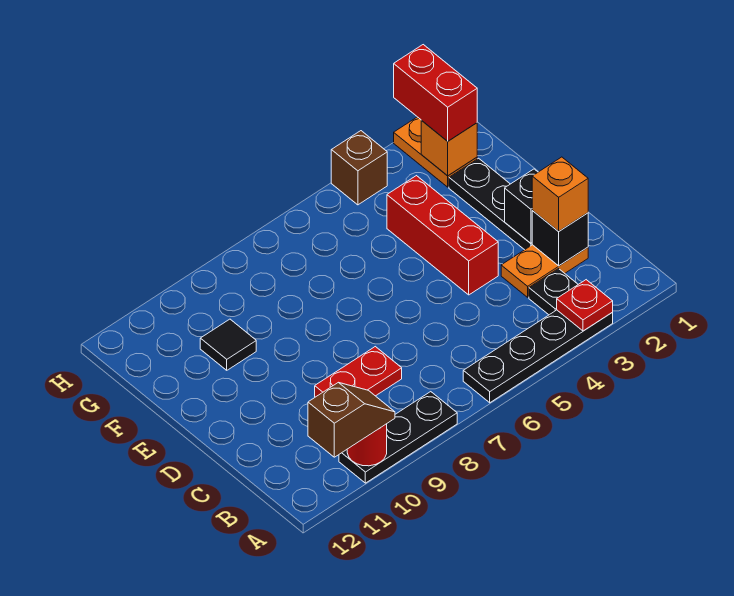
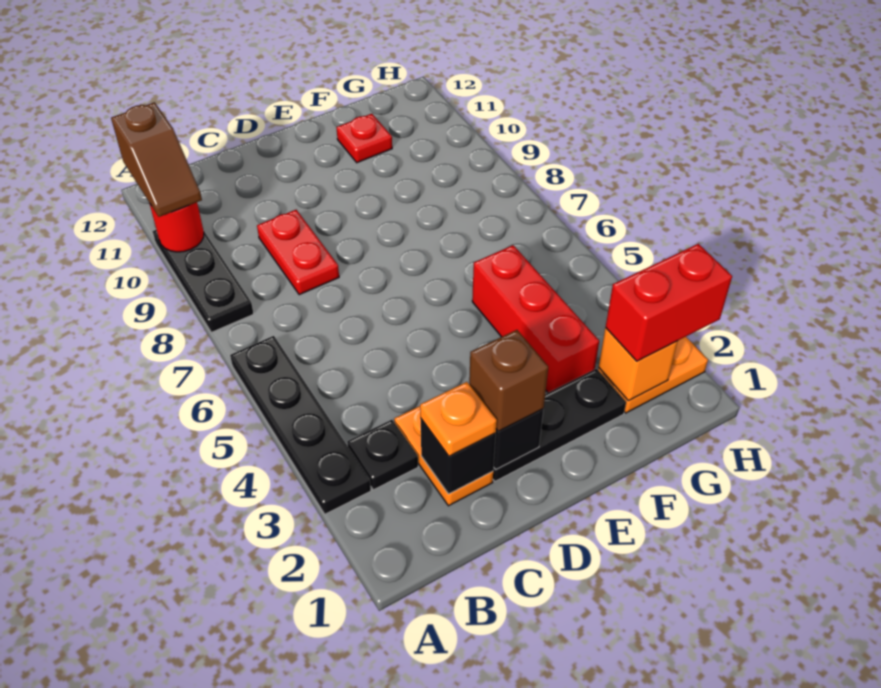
red plate A3 level 2 -> red plate F11 level 1
orange brick C2 level 3 -> orange plate C2 level 3
red brick D4:F4 level 1 -> red brick F3:F5 level 1
black tile F10 level 1 -> none
brown brick H4 level 1 -> brown brick D2 level 3

